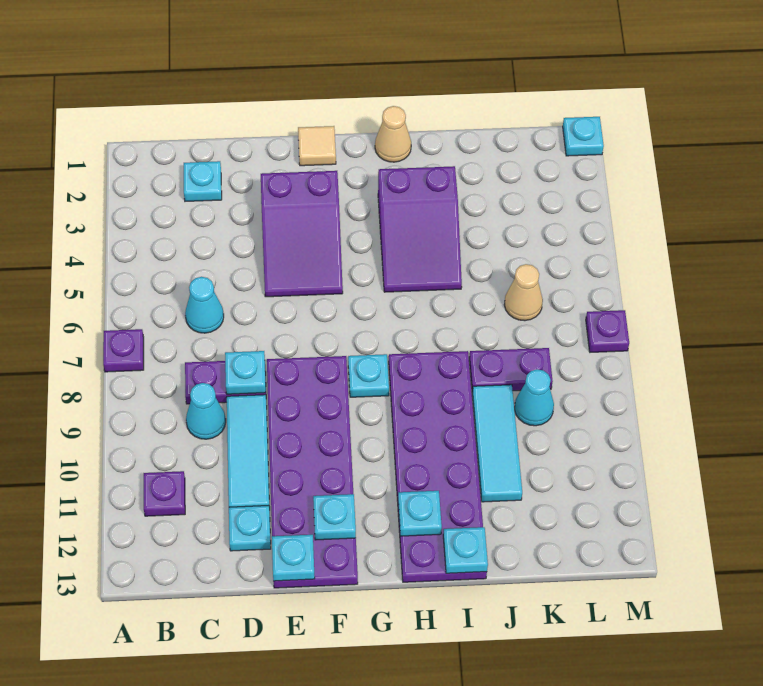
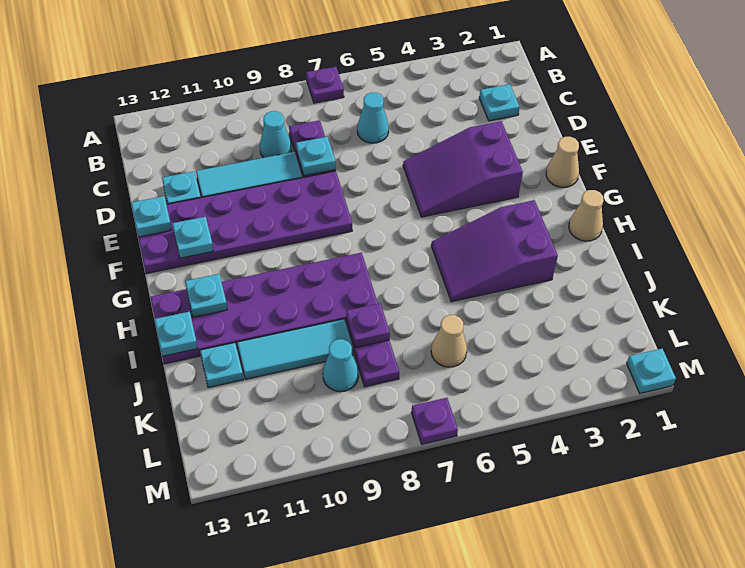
purple plate B11 level 1 -> purple plate J8 level 2
tan tile F1 level 1 -> tan cone F1 level 1
cyan plate G8 level 1 -> cyan plate J12 level 1

